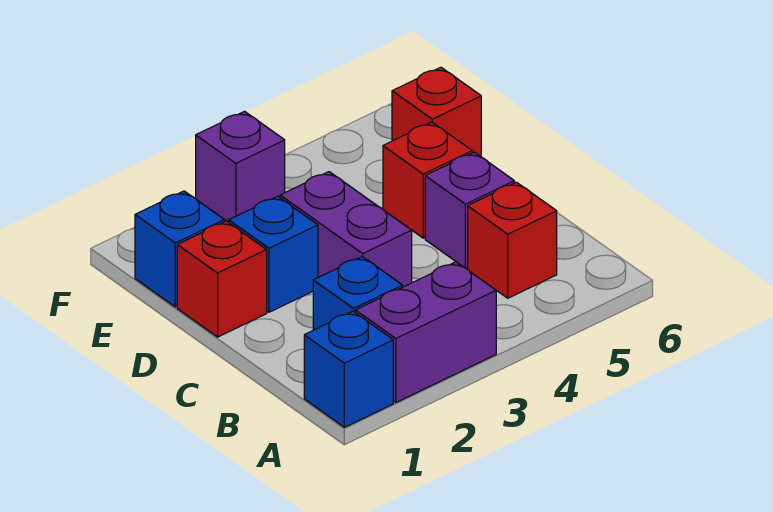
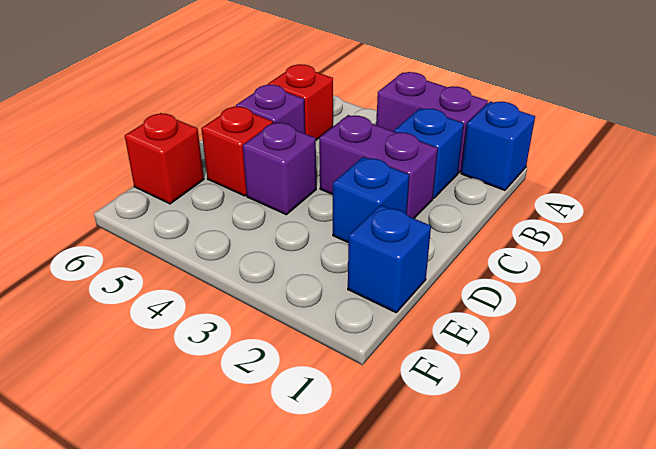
purple brick C3:D3 level 1 -> purple brick C2:C3 level 1
red brick D1 level 1 -> none
purple brick F3 level 1 -> purple brick D4 level 1

